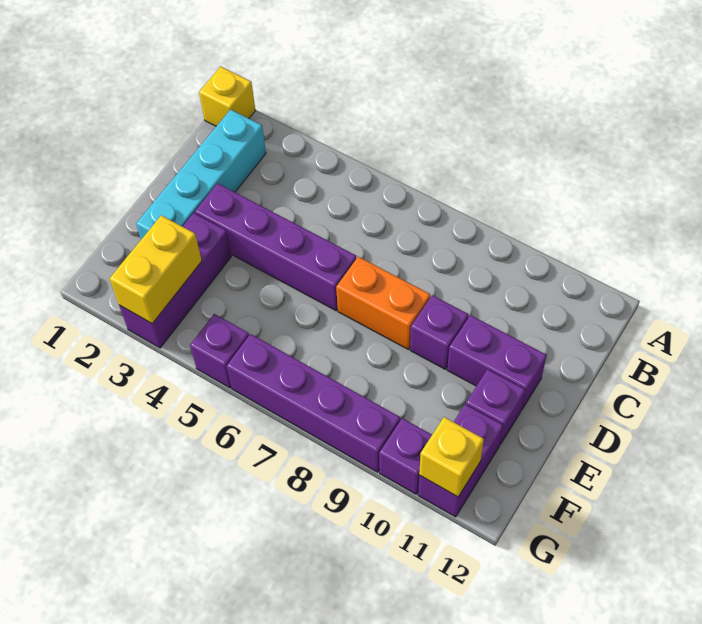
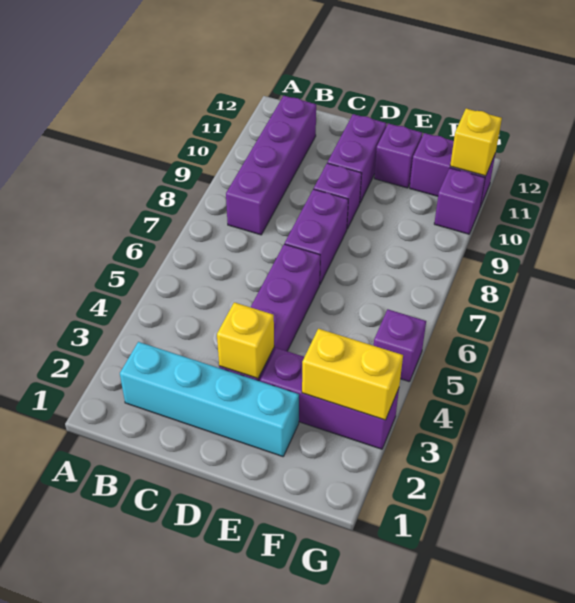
yellow brick A1 level 1 -> yellow brick D3 level 2
orange brick D7:D8 level 1 -> purple brick D7:D8 level 1
purple brick G6:G9 level 1 -> purple brick B8:B11 level 1

